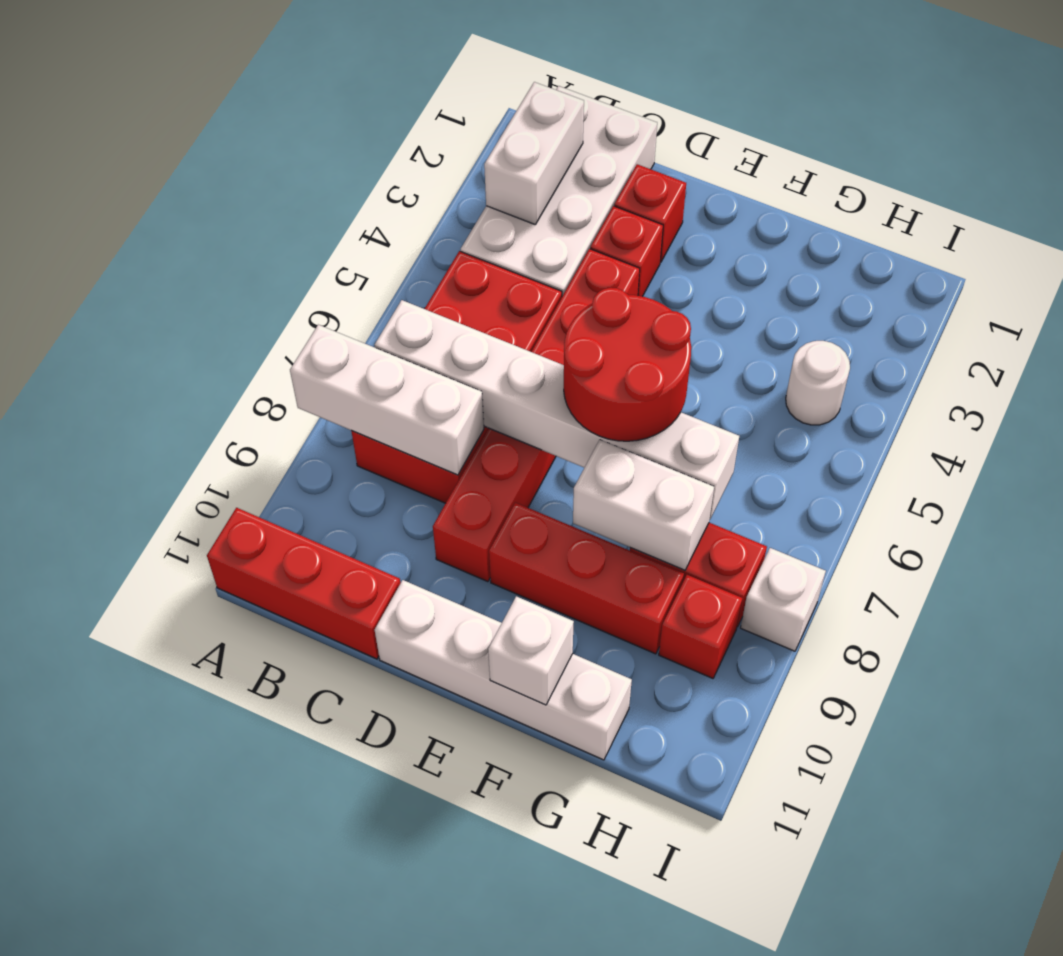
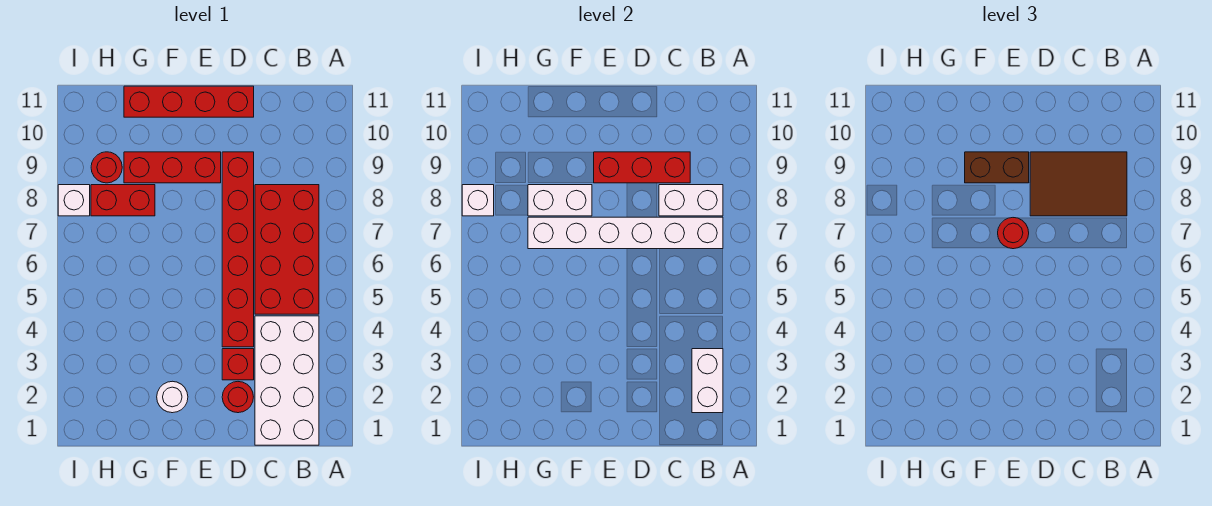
white brick A8:C8 level 2 -> white brick B8:C8 level 2
red brick A11:C11 level 1 -> red brick C9:E9 level 2
none -> brown tile B8:D9 level 3
red brick D2 level 1 -> red round brick D2 level 1
white brick D11:G11 level 1 -> red brick D11:G11 level 1
red round brick E6:F7 level 3 -> red round brick E7 level 3
none -> brown brick E9:F9 level 3
white brick F11 level 2 -> white brick I8 level 2
white round brick H4 level 1 -> white round brick F2 level 1
red brick H9 level 1 -> red round brick H9 level 1

